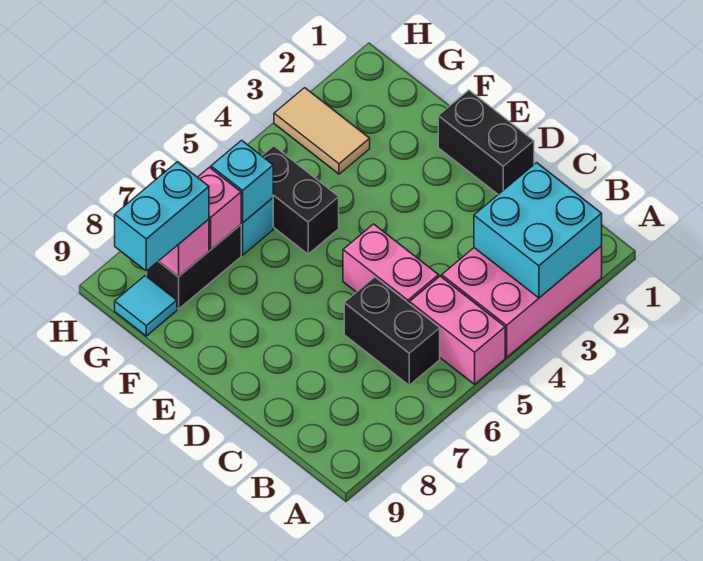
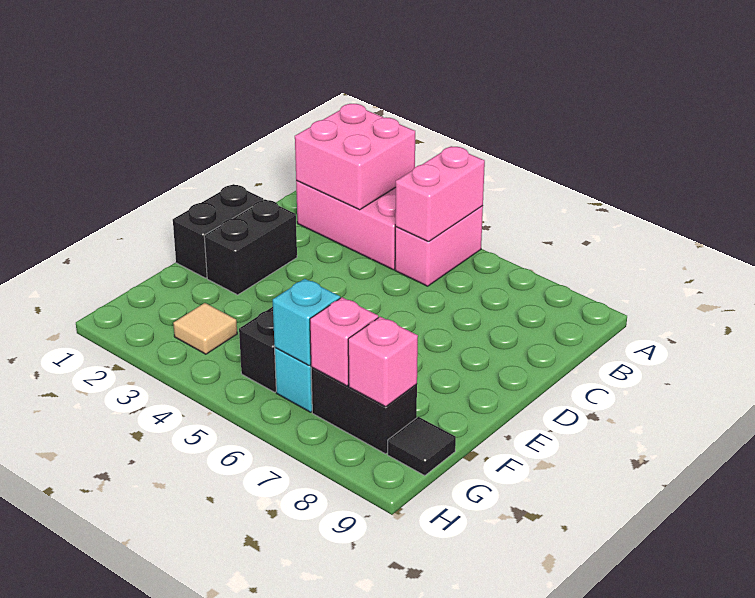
cyan brick A2:B3 level 2 -> pink brick A2:B3 level 2
black brick B6:C6 level 1 -> black brick D2:E2 level 1
pink brick C5:D5 level 1 -> pink brick A5:B5 level 2
tan tile G3:H3 level 1 -> tan tile G3 level 1
cyan brick G8:G9 level 3 -> none
cyan tile G9 level 1 -> black tile G9 level 1

